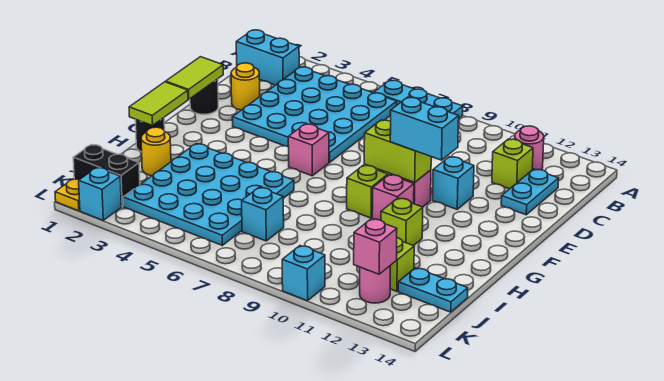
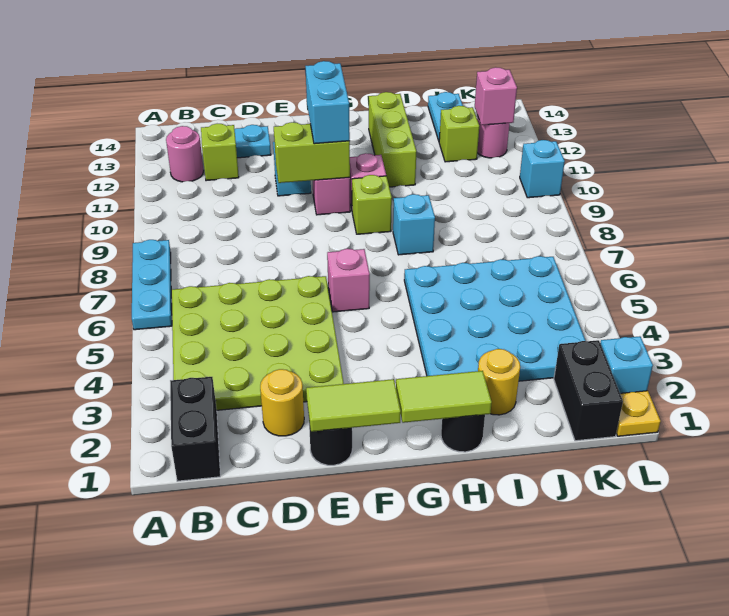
cyan brick B1:B2 level 1 -> black brick B1:B2 level 1
cyan plate B3:E6 level 1 -> lime plate B3:E6 level 1
lime brick F9:F10 level 2 -> lime brick E10:F10 level 2
lime brick H11 level 1 -> lime brick H11:H13 level 1
cyan brick J7 level 1 -> cyan brick H8 level 1

